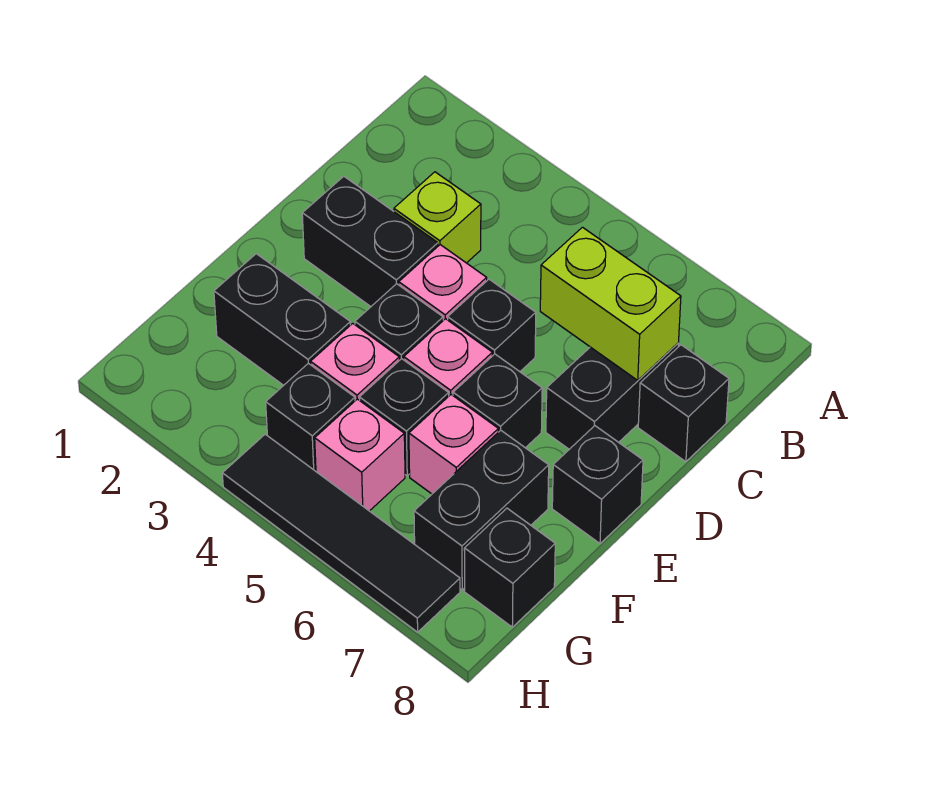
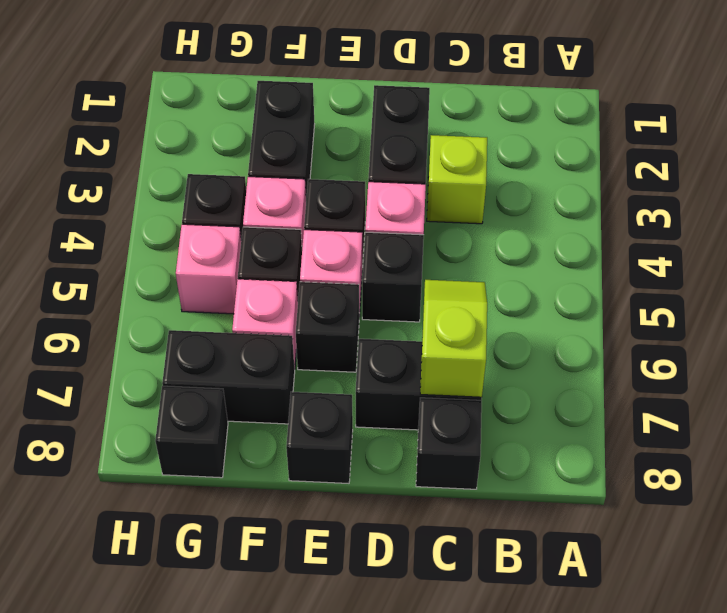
lime brick C6:C7 level 2 -> lime slope C6:C7 level 2 top 7
black tile H4:H7 level 1 -> none

